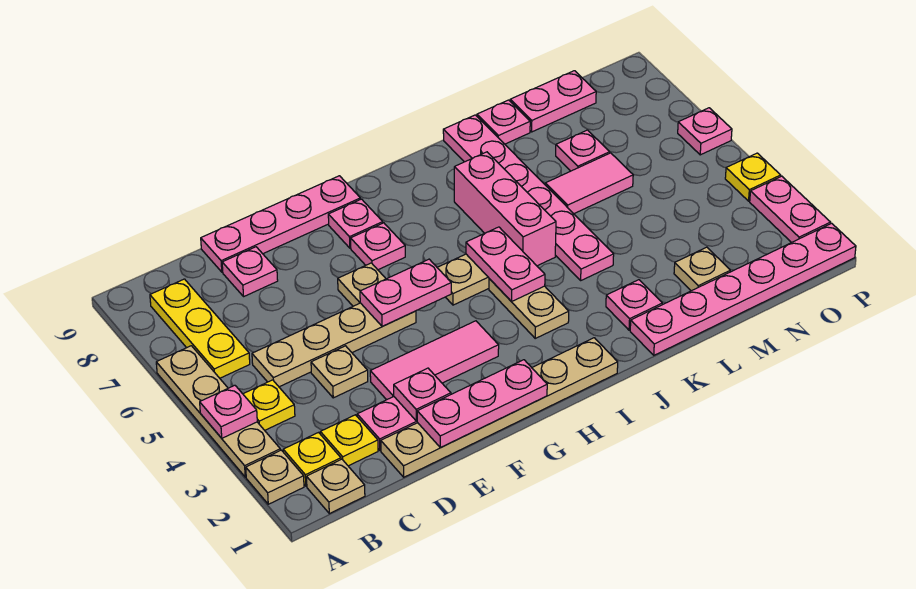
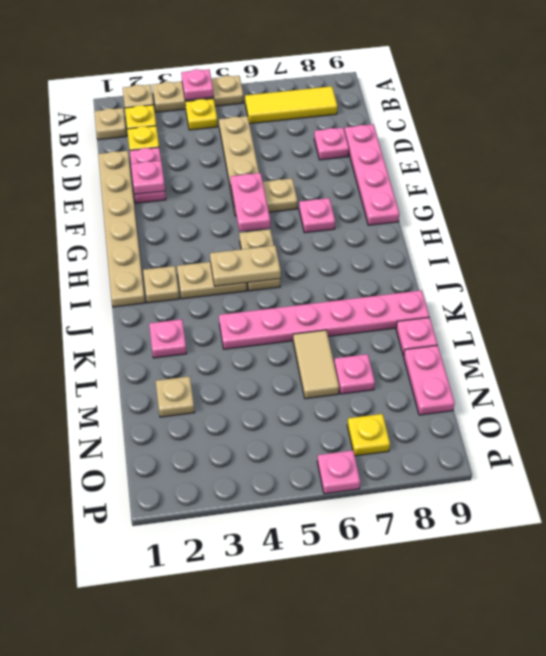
tan plate A3:A6 level 1 -> tan plate A3:A5 level 1
yellow plate B6:B8 level 1 -> yellow tile B6:B8 level 1
tan plate D4 level 1 -> tan plate I2 level 1
pink plate E1:G1 level 2 -> none
pink tile E3:G3 level 1 -> none
pink plate G8 level 1 -> none
pink plate I4:I5 level 2 -> tan plate I4:I5 level 2
pink brick J5:J7 level 1 -> none
pink plate K1:P1 level 1 -> none
pink tile L6:M6 level 1 -> tan tile L6:M6 level 1
pink plate P2:P3 level 1 -> none
yellow plate P4 level 1 -> yellow plate O7 level 1

